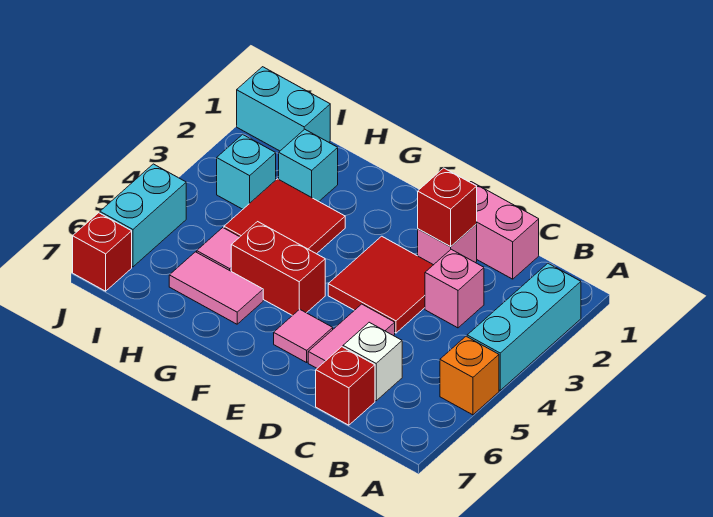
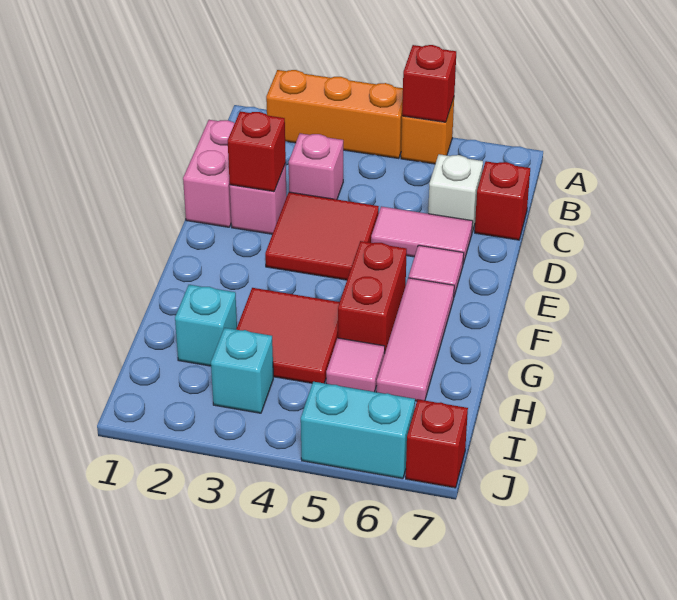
cyan brick A2:A4 level 1 -> orange brick A2:A4 level 1
none -> red brick A5 level 2
pink tile G6:H6 level 1 -> pink tile F6:H6 level 1
cyan brick I1:J1 level 1 -> none

